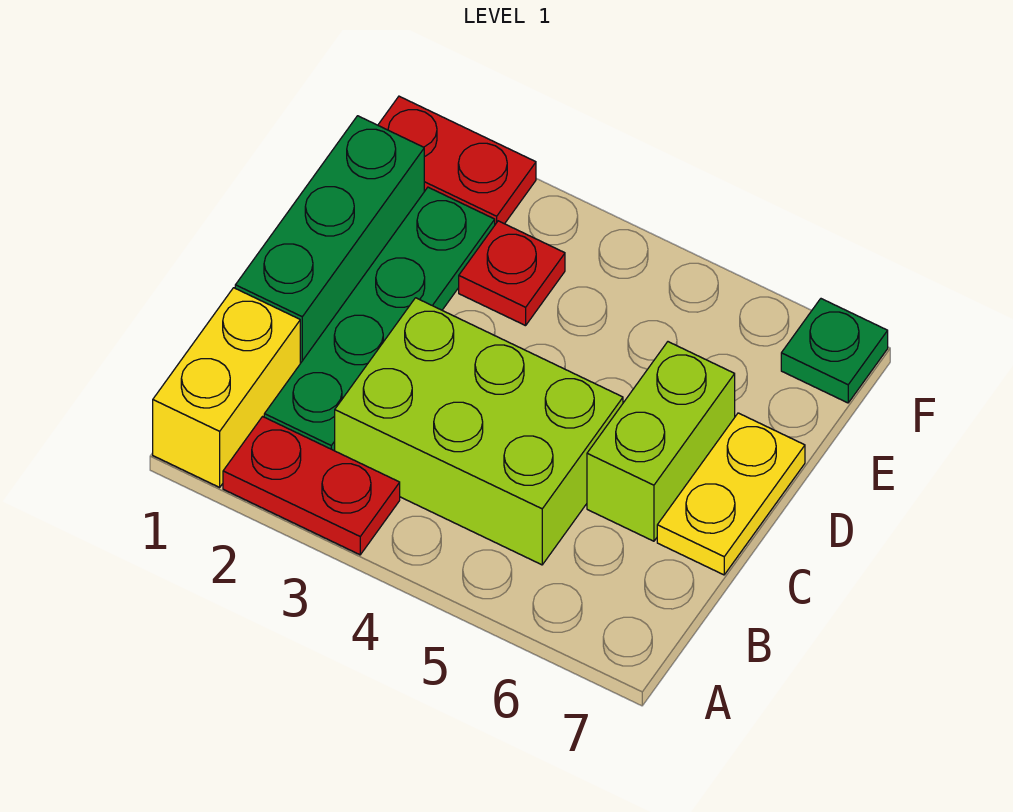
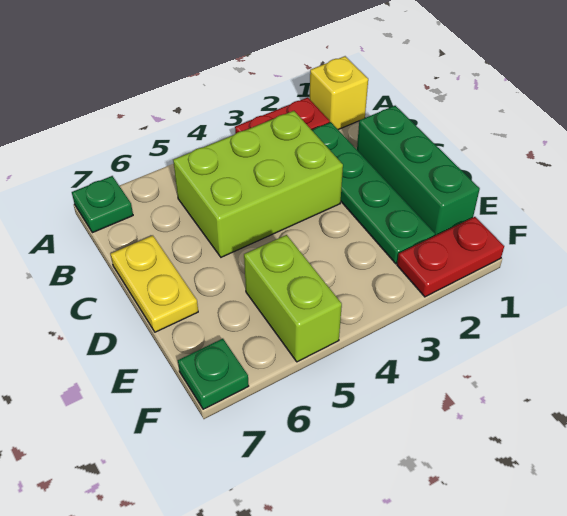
yellow brick A1:B1 level 1 -> yellow brick A1 level 1
none -> green plate A7 level 1
lime brick C6:D6 level 1 -> lime brick E5:F5 level 1
red plate E3 level 1 -> none

